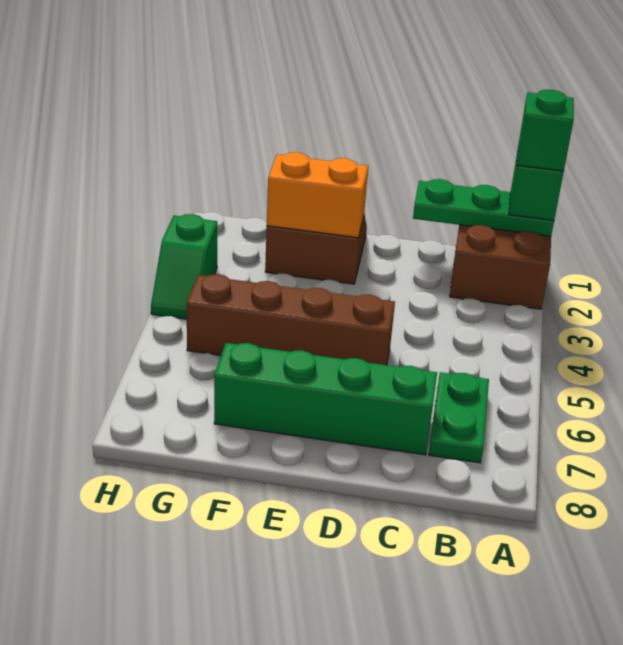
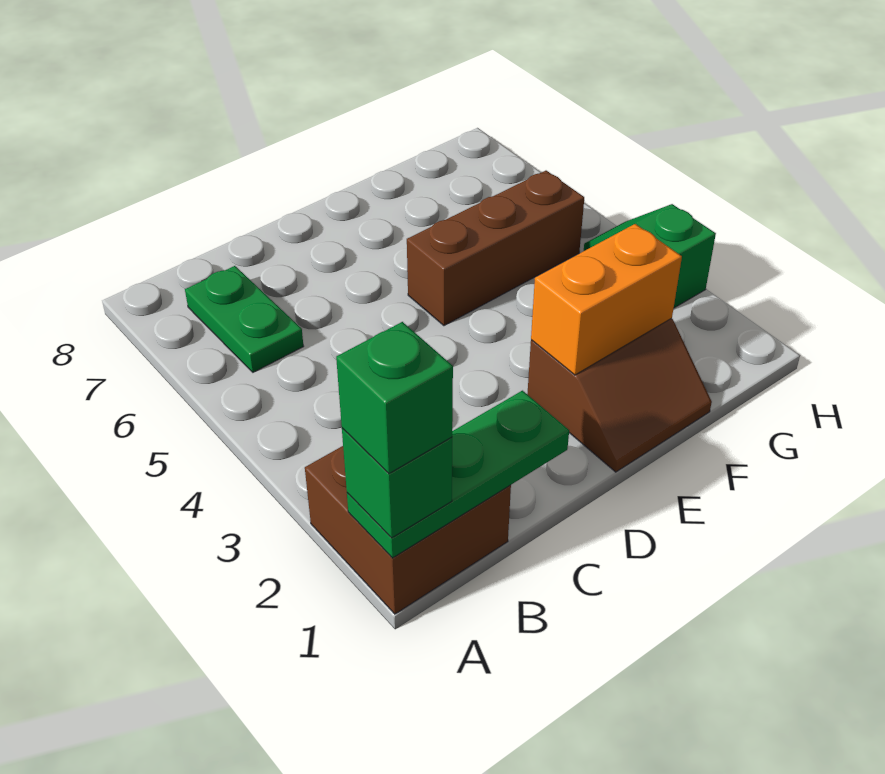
green brick C7:F7 level 1 -> none
brown brick D5:G5 level 1 -> brown brick E5:G5 level 1

